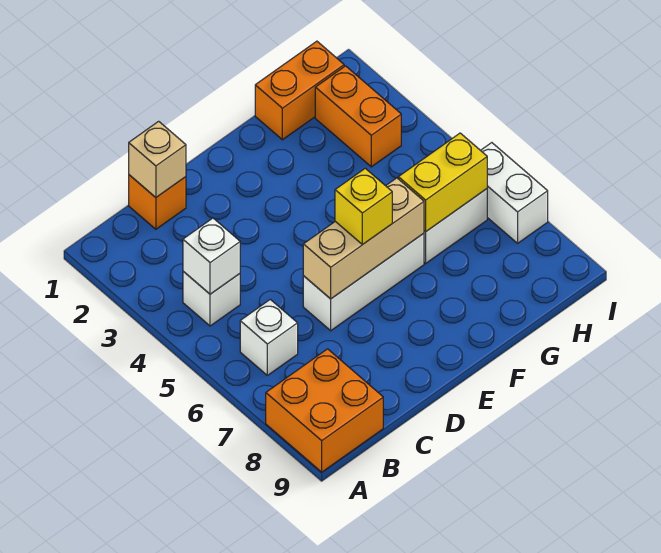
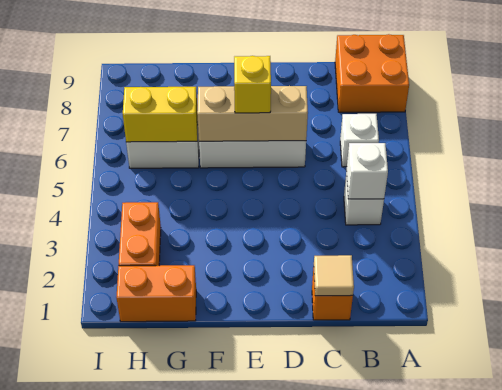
tan brick C1 level 2 -> tan tile C1 level 2
white brick I6:I7 level 1 -> none

